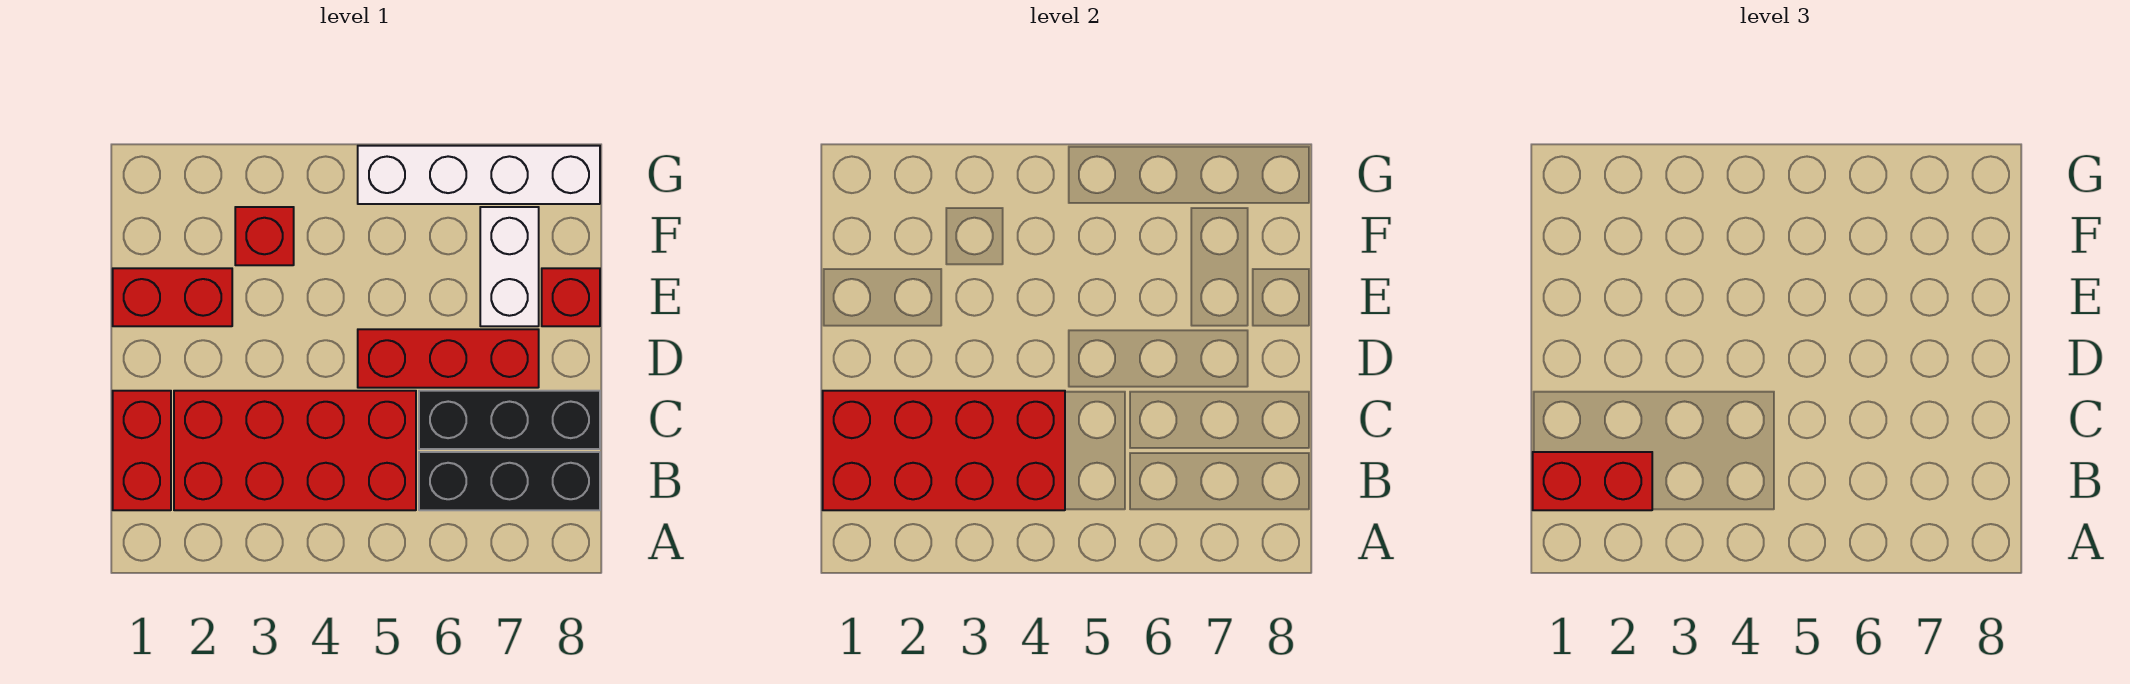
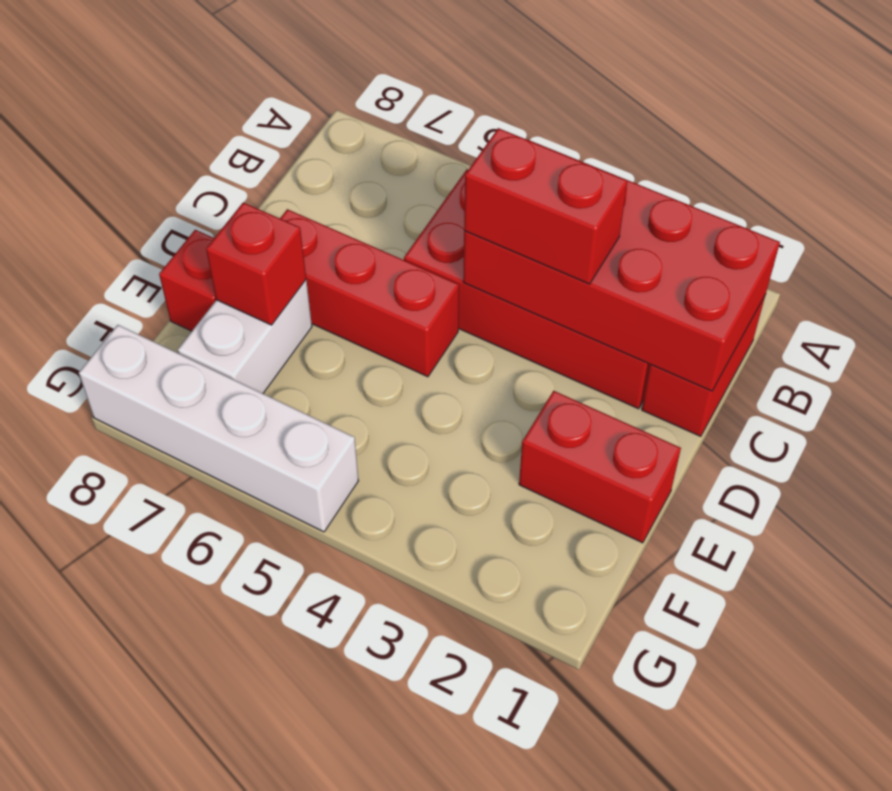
red brick B1:B2 level 3 -> red brick C3:C4 level 3
black brick B6:B8 level 1 -> none
black brick C6:C8 level 1 -> none
red brick F3 level 1 -> red brick E7 level 2

